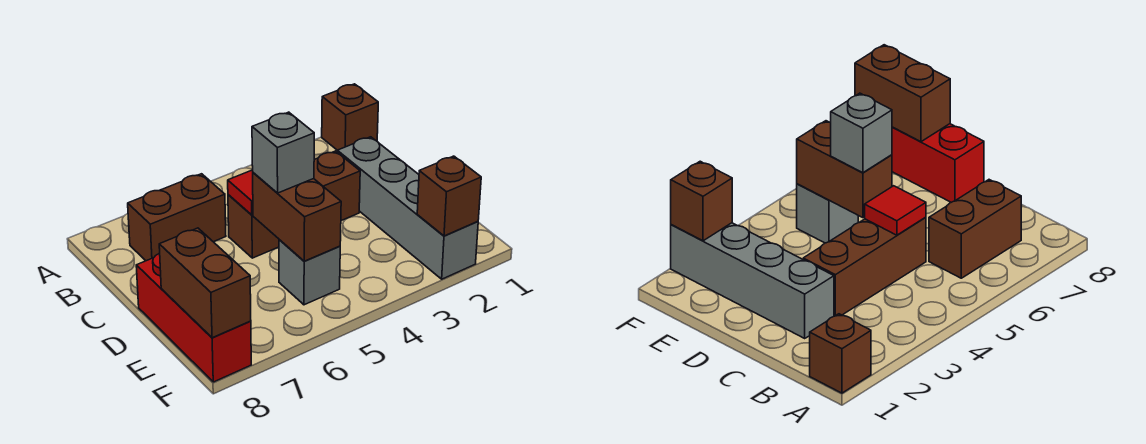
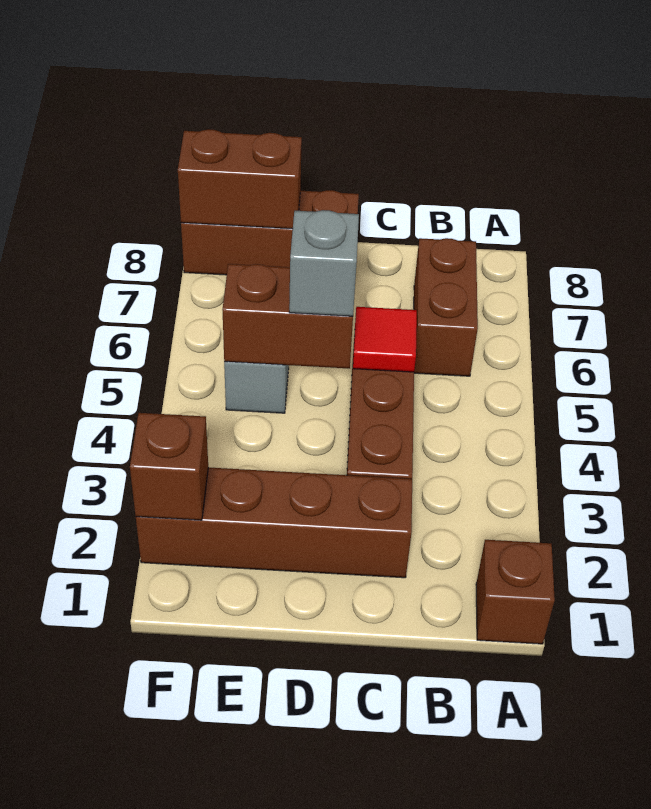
grey brick C2:F2 level 1 -> brown brick C2:F2 level 1
red brick D8:F8 level 1 -> brown brick D8:F8 level 1

